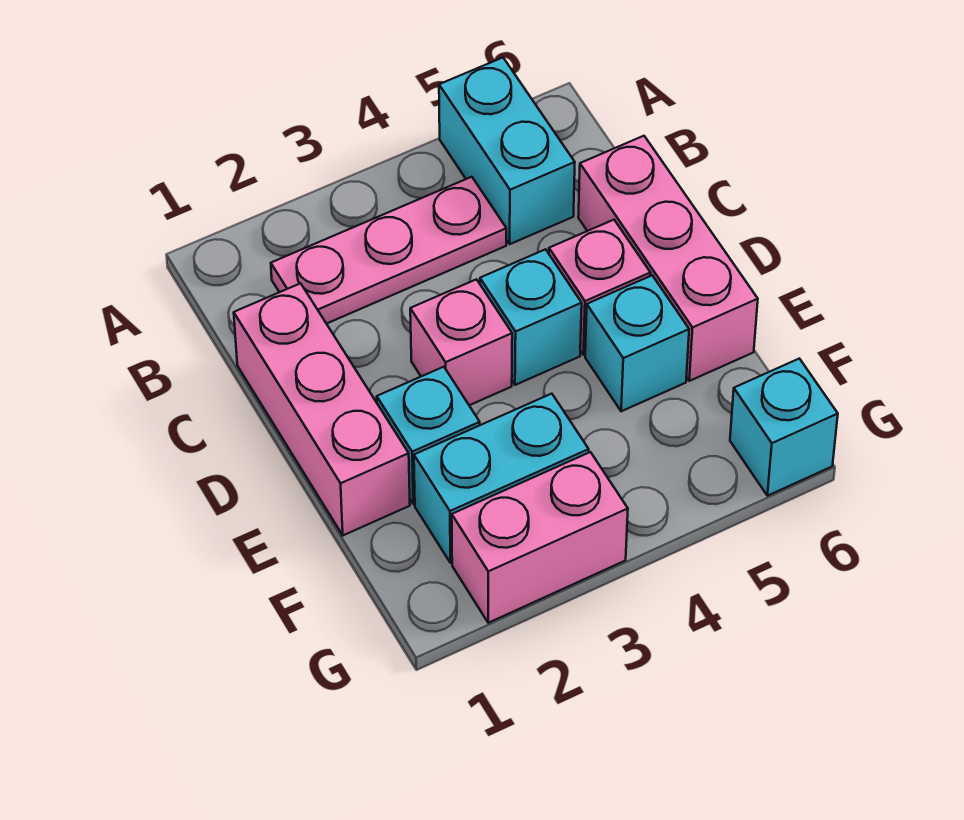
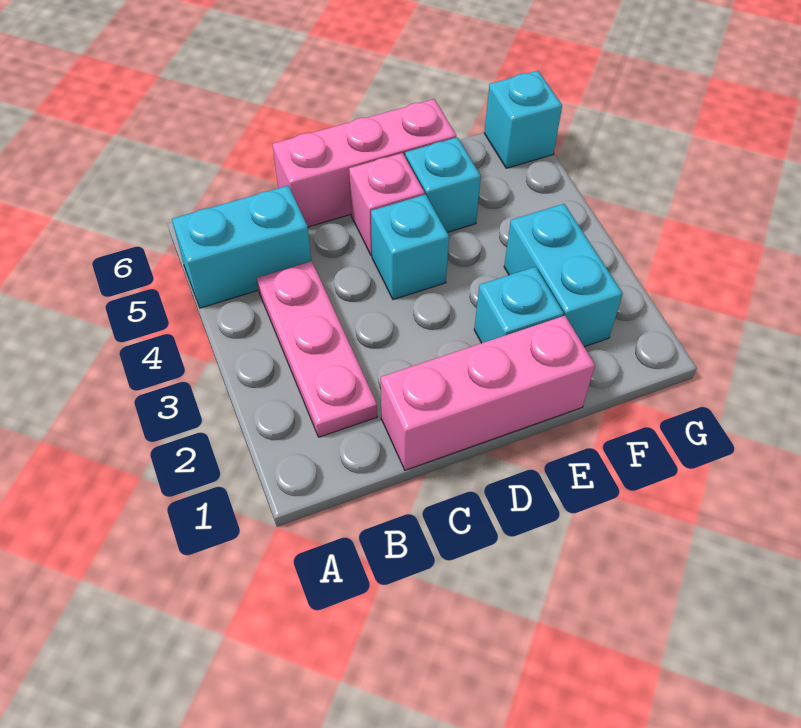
pink brick D3 level 1 -> none
pink brick G2:G3 level 1 -> none

